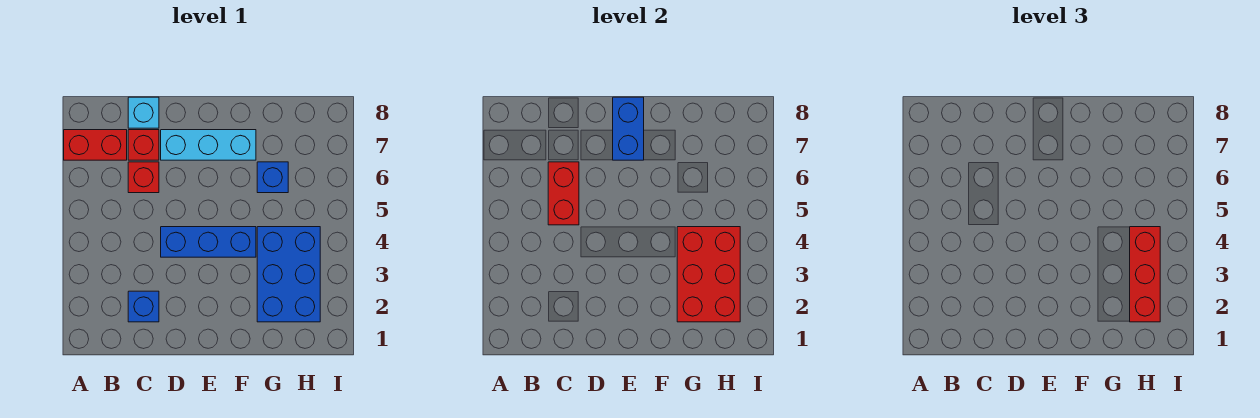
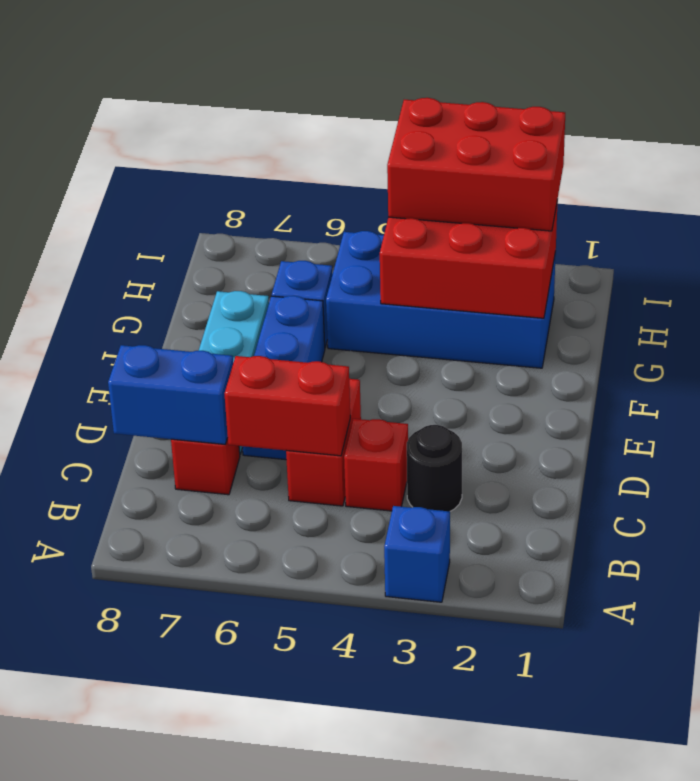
red brick A7:B7 level 1 -> red brick C5:D5 level 1
blue brick C2 level 1 -> blue brick A3 level 1
none -> black round brick C3 level 1
red brick C6 level 1 -> red brick C4 level 1
cyan brick C8 level 1 -> none
blue brick D4:F4 level 1 -> blue brick D6:F6 level 1
blue brick E7:E8 level 2 -> blue brick C7:C8 level 2
blue brick G2:H4 level 1 -> blue brick G2:H5 level 1
red brick H2:H4 level 3 -> red brick H2:I4 level 3

